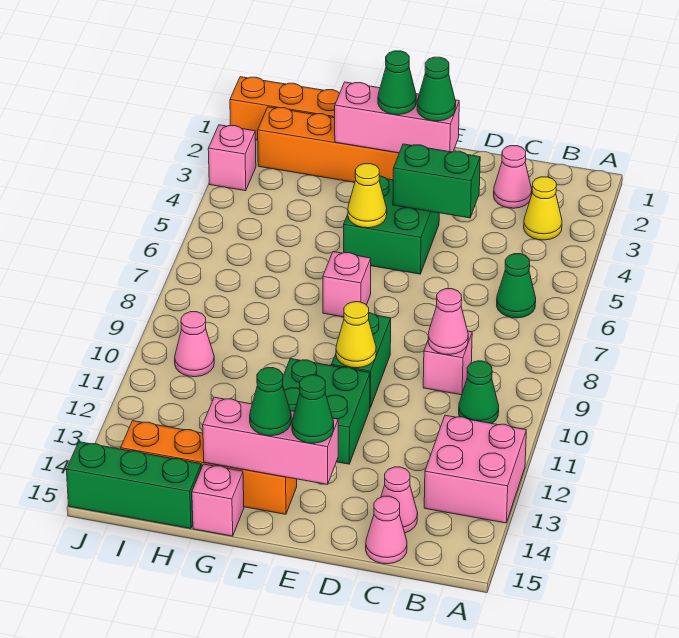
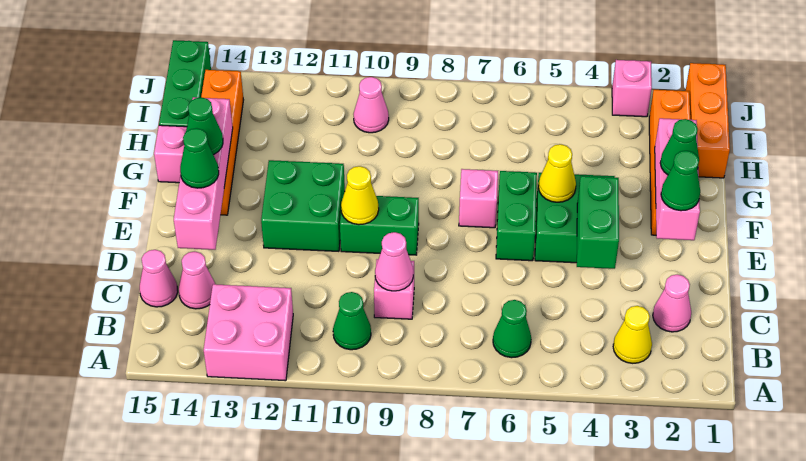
none -> green brick E6:F6 level 1
pink brick E14:G14 level 2 -> pink brick D14:G14 level 2

